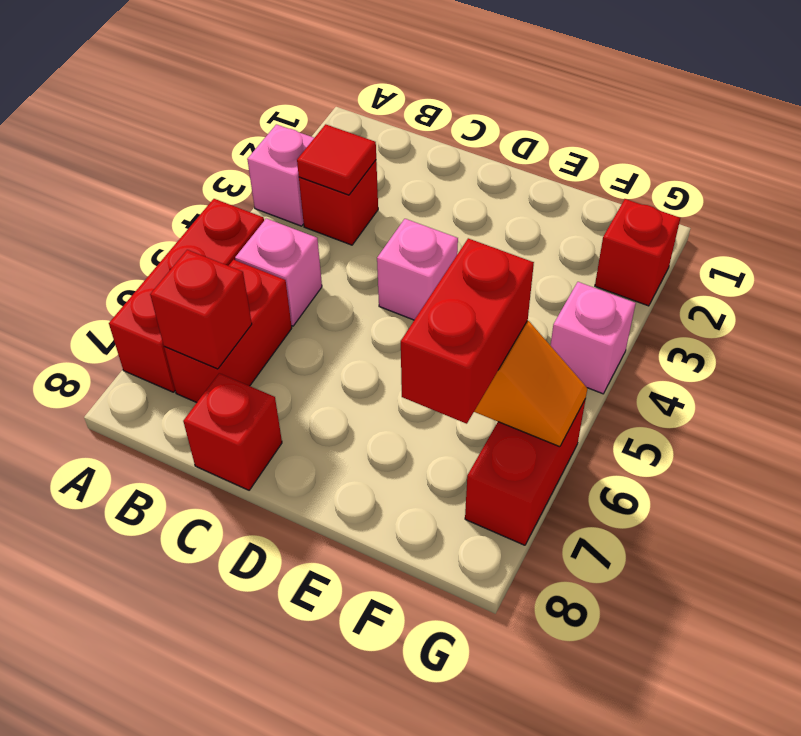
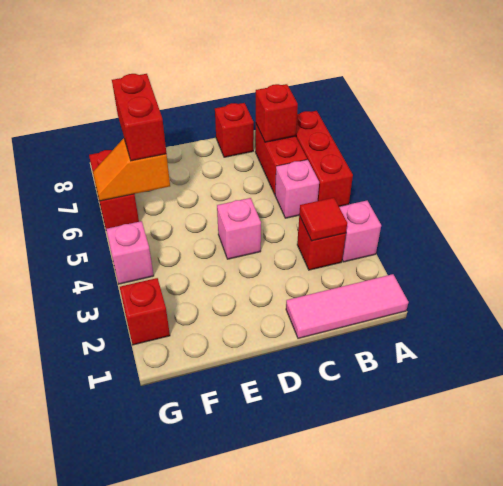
none -> pink tile A1:C1 level 1

